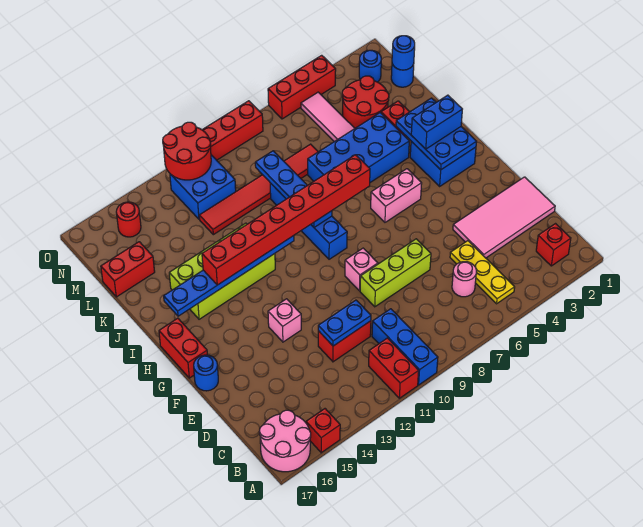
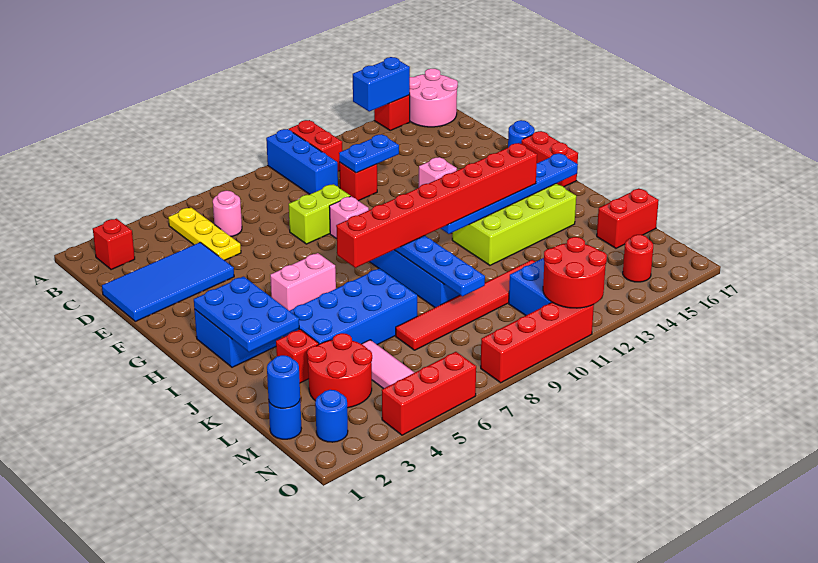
pink tile D1:E4 level 1 -> blue tile D1:E4 level 1
red brick D11:D12 level 1 -> red brick D11 level 1
lime brick E7:E9 level 1 -> lime brick E8:E9 level 1
blue brick I2:I3 level 3 -> blue brick A14:A15 level 2

